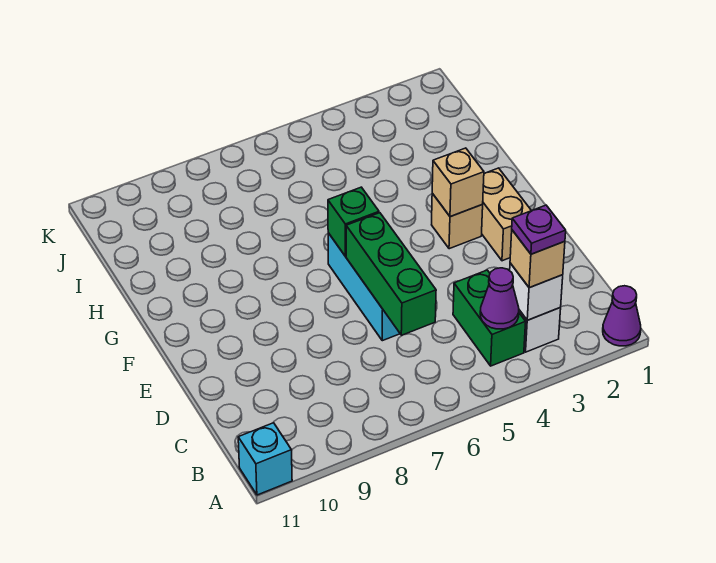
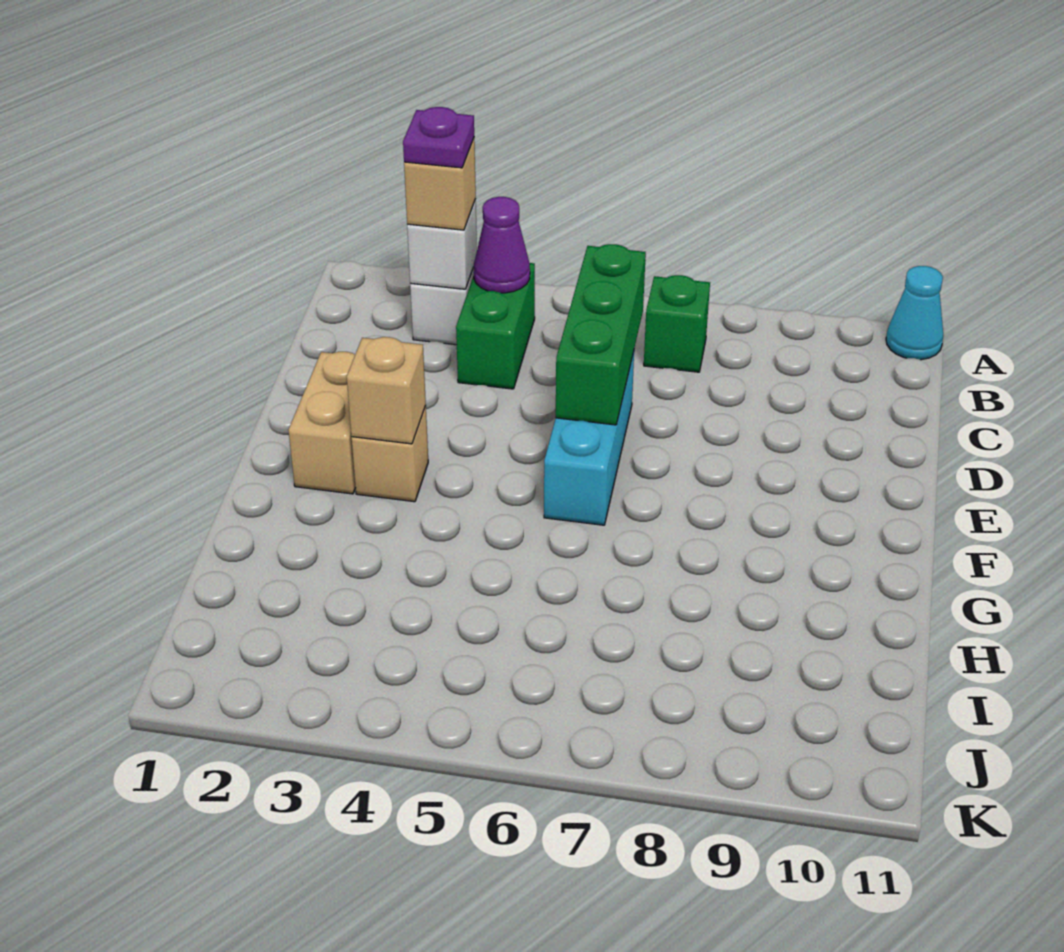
purple cone A1 level 1 -> none
cyan brick A11 level 1 -> cyan cone A11 level 1
green brick F6 level 2 -> green brick B7 level 1

